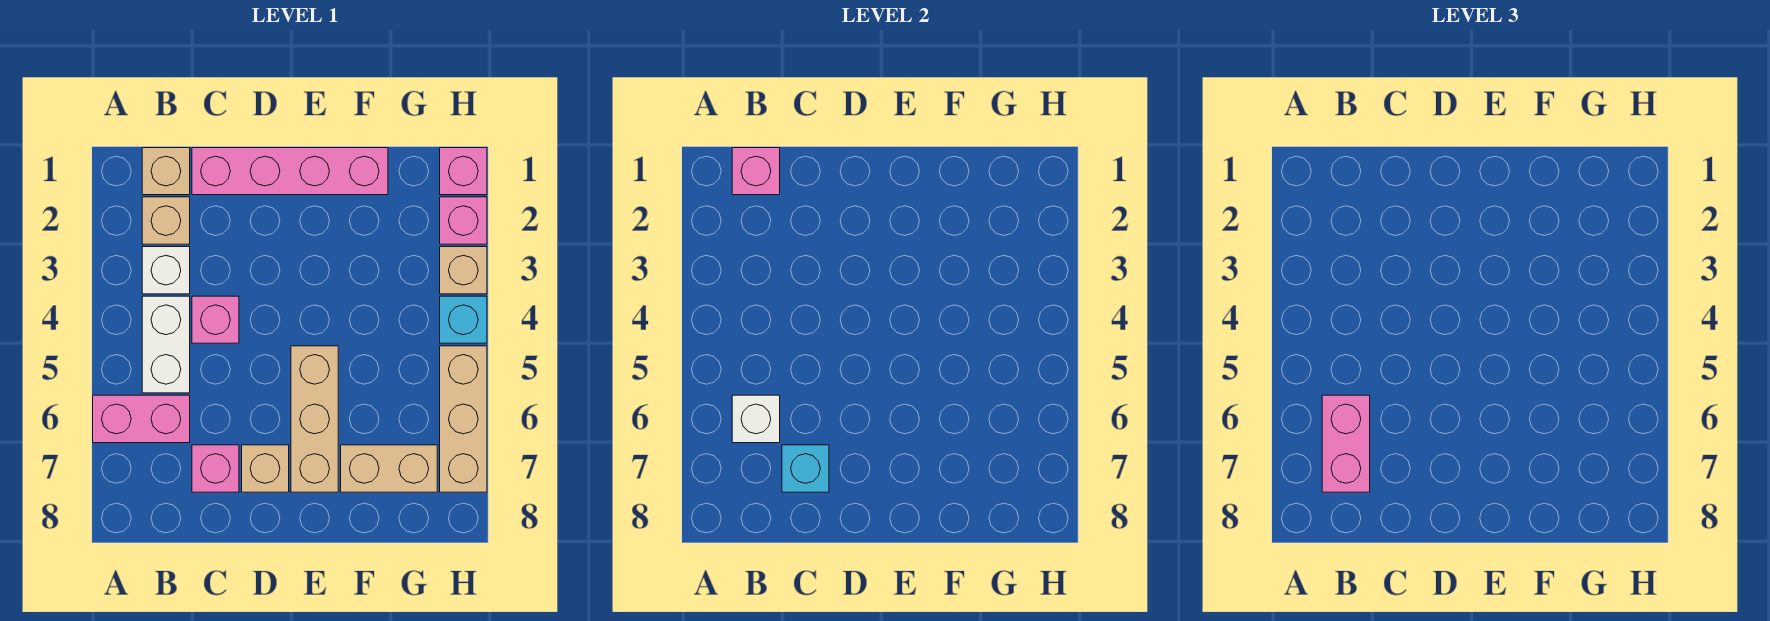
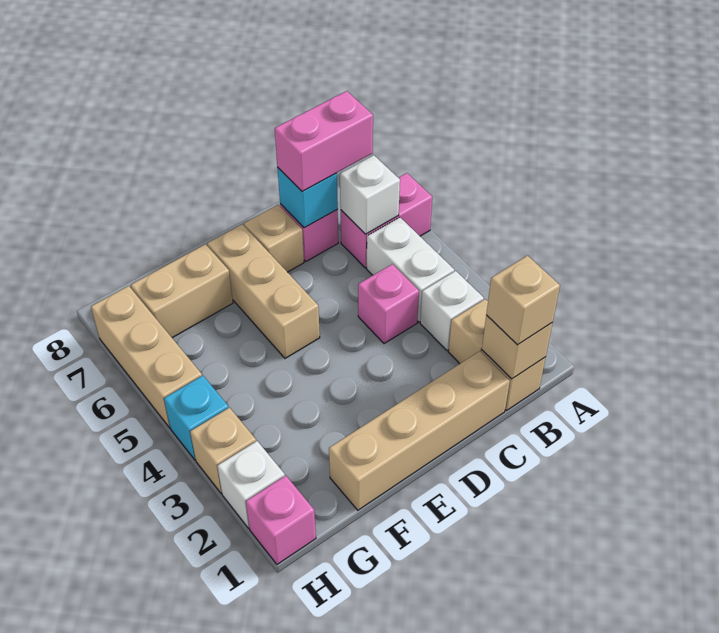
pink brick B1 level 2 -> tan brick B1 level 2
none -> tan brick B1 level 3
pink brick B6:B7 level 3 -> pink brick B7:C7 level 3
pink brick C1:F1 level 1 -> tan brick C1:F1 level 1
pink brick H2 level 1 -> white brick H2 level 1

